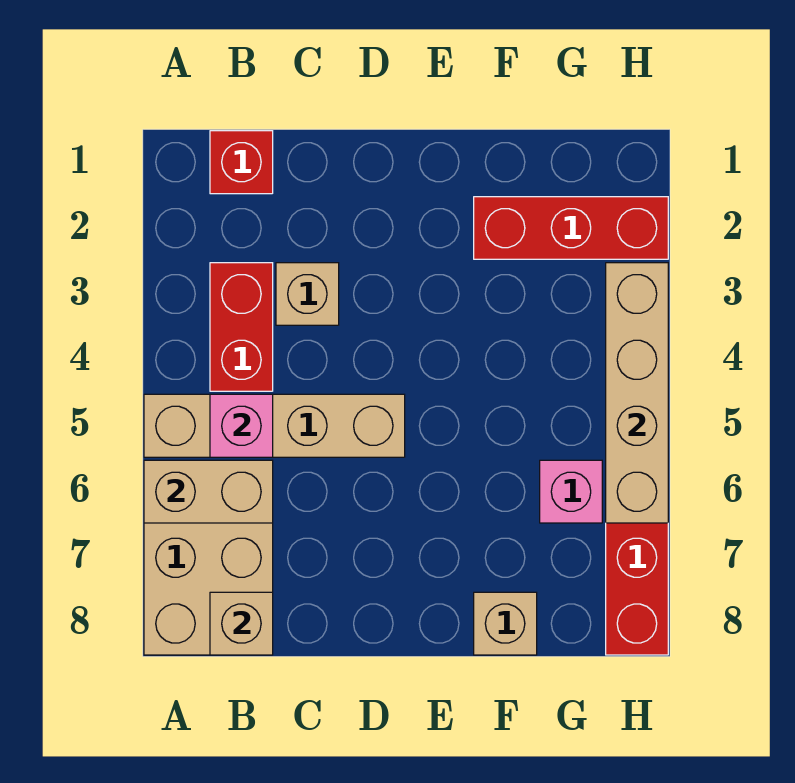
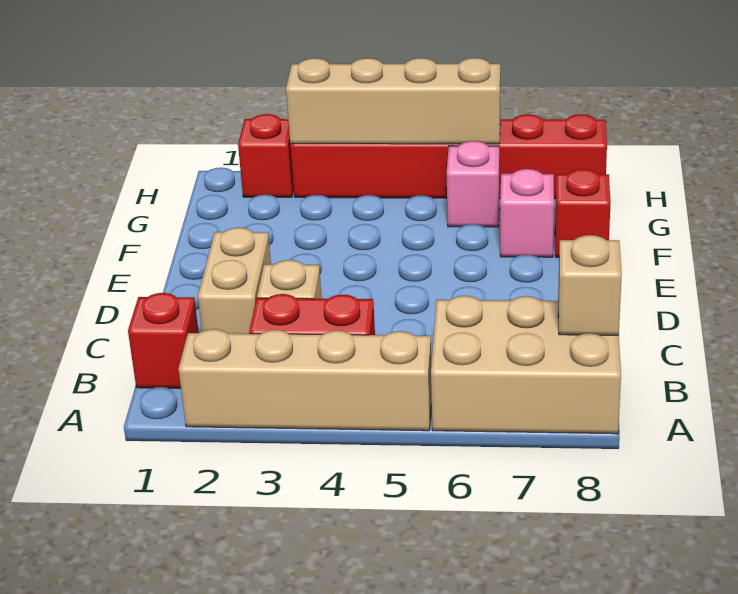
tan brick A5:D5 level 1 -> tan brick A2:A5 level 1
tan brick A6:B6 level 2 -> tan brick C2:D2 level 1
pink brick B5 level 2 -> pink brick F7 level 1
red brick F2:H2 level 1 -> red brick H2 level 1
tan brick F8 level 1 -> red brick F8 level 1

